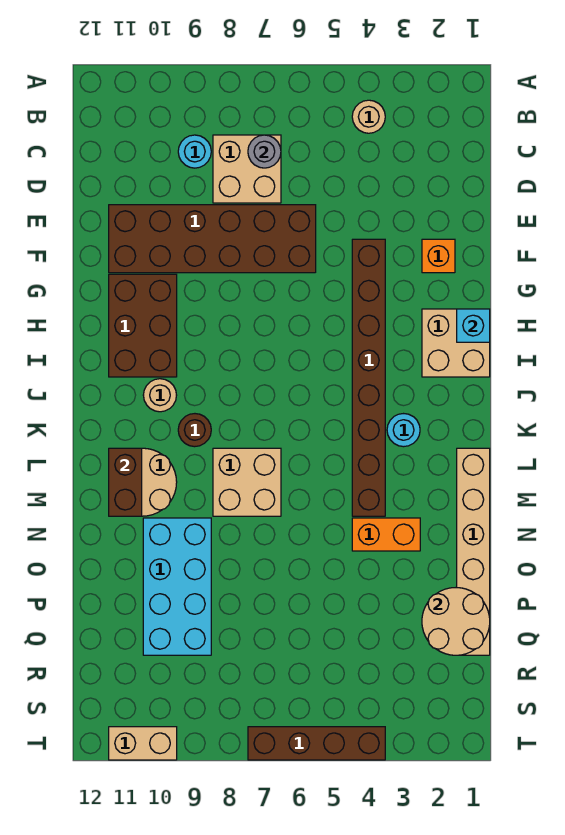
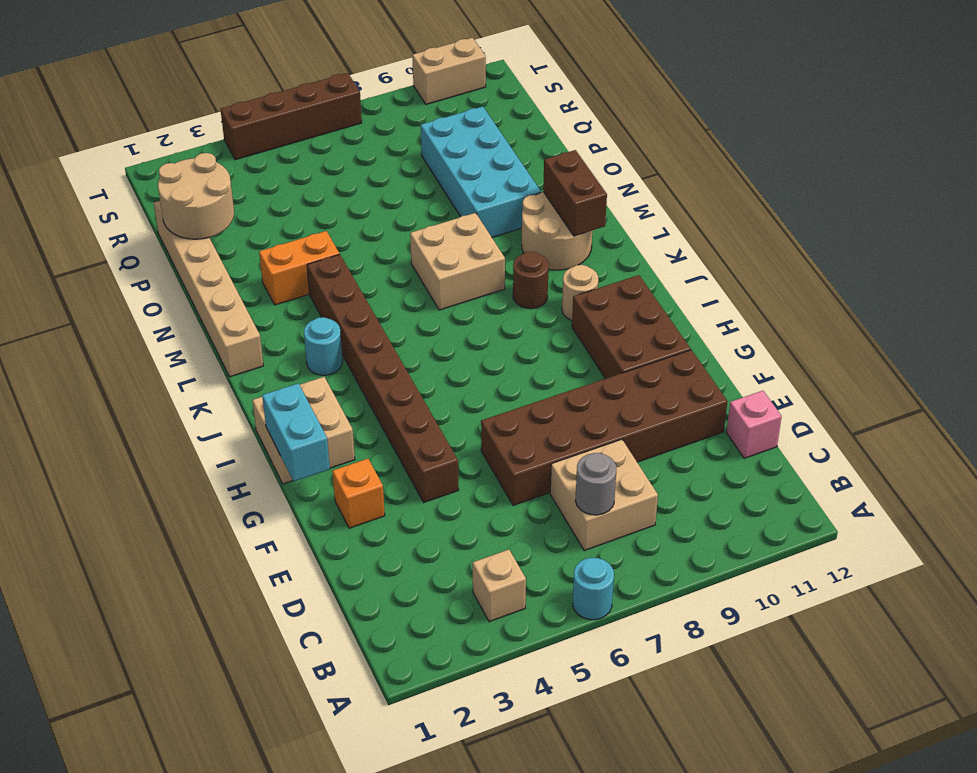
tan round brick B4 level 1 -> tan brick B4 level 1
cyan round brick C9 level 1 -> cyan round brick A6 level 1
none -> pink brick D12 level 1
cyan brick H1 level 2 -> cyan brick G1:H1 level 2

